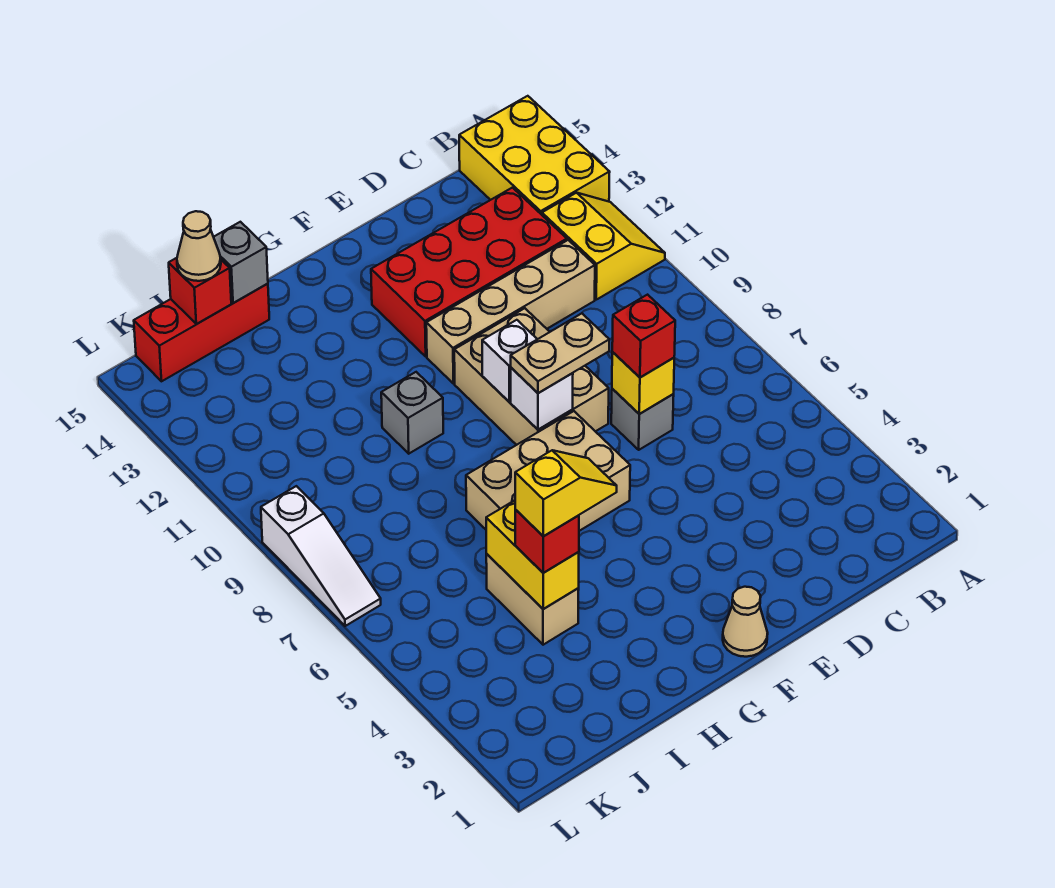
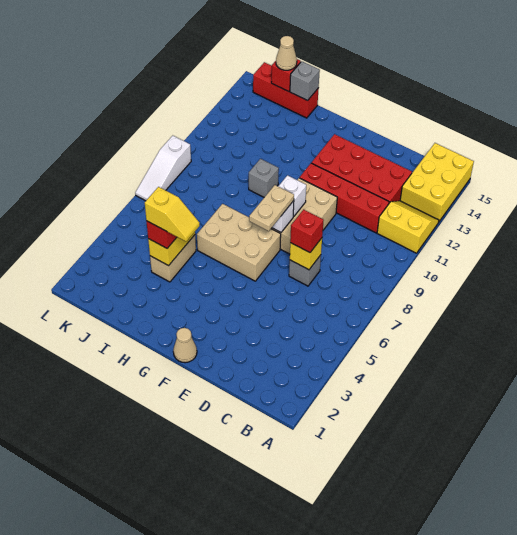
yellow slope A11:B12 level 1 top B -> yellow slope A11:B12 level 1 top 11
tan brick C11:F11 level 1 -> red brick C11:F11 level 1
tan plate E8:F8 level 3 -> tan plate F7:F8 level 3

